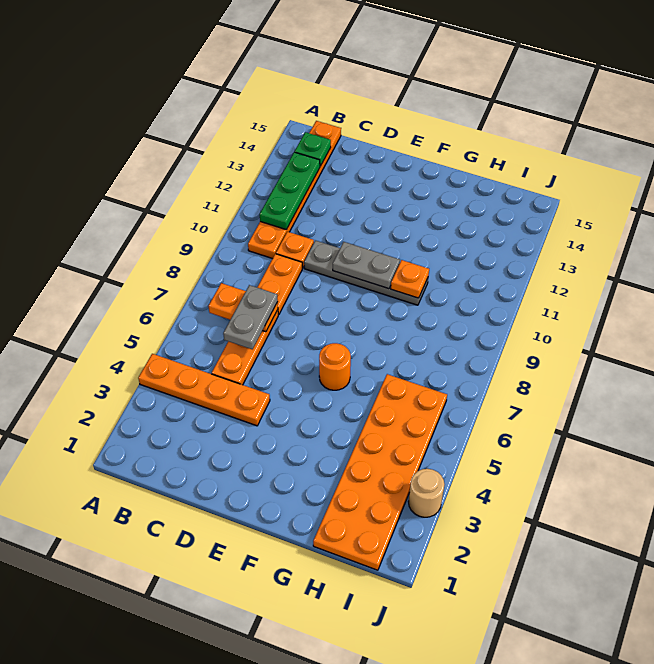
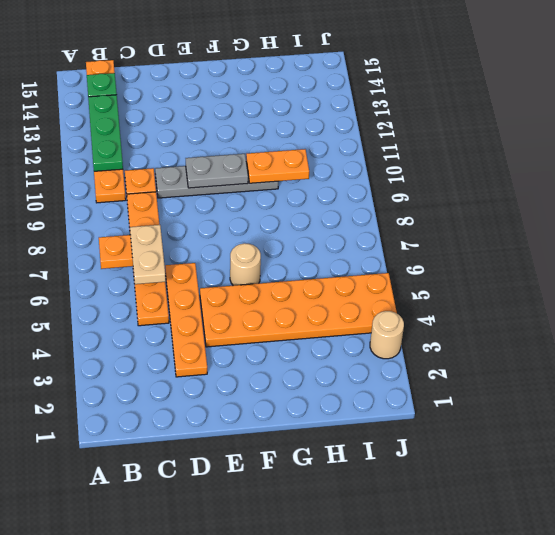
orange plate A4:D4 level 1 -> orange plate D3:D6 level 1
grey plate C6:C7 level 3 -> tan plate C6:C7 level 3
orange round brick F6 level 1 -> tan round brick F6 level 1
orange plate G10 level 2 -> orange plate G10:H10 level 2
orange plate H1:I6 level 1 -> orange plate E4:J5 level 1

